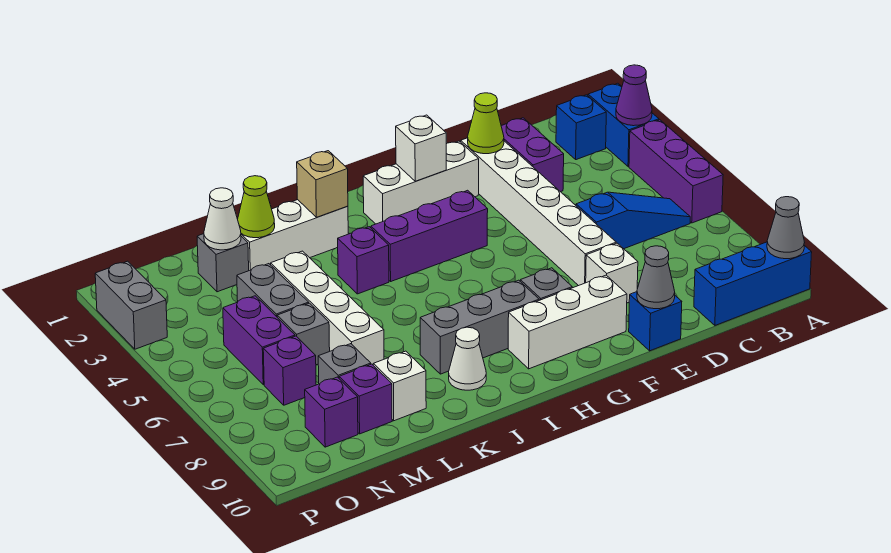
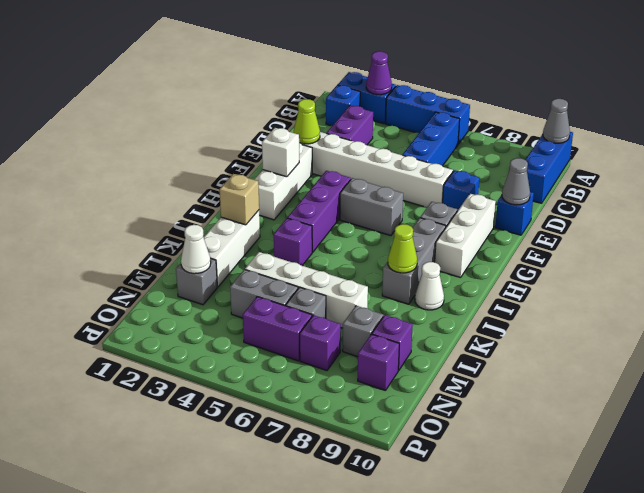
purple brick A4:A6 level 1 -> blue brick A4:A6 level 1
blue slope B6:D6 level 1 top D -> blue brick B6:D6 level 1
purple brick D2:D3 level 1 -> purple brick C3:D3 level 1
white brick E8 level 1 -> blue brick E8 level 1
lime cone L2 level 2 -> lime cone J8 level 2
white brick L9 level 1 -> none
grey brick P2:P3 level 1 -> grey brick G5:G6 level 1

